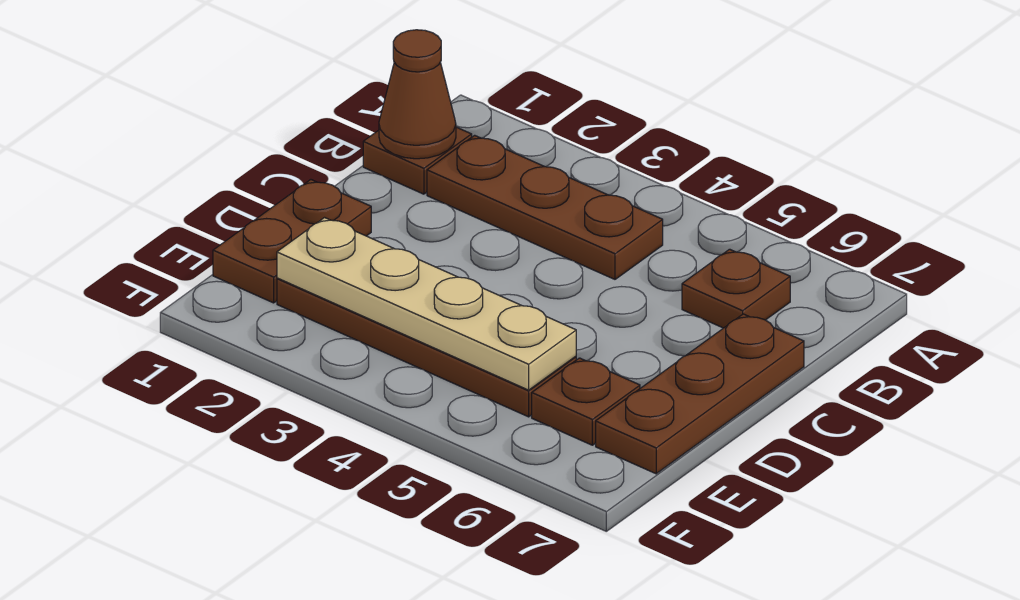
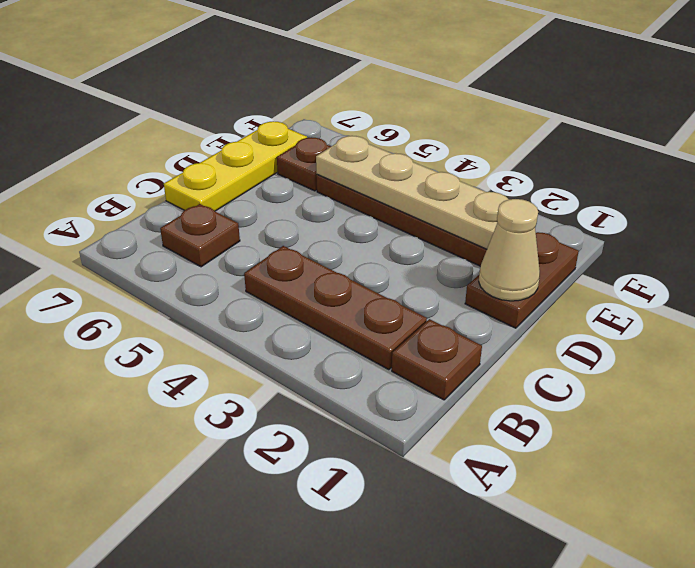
brown cone B1 level 2 -> none
brown plate C7:E7 level 1 -> yellow plate C7:E7 level 1
none -> tan cone D1 level 2

